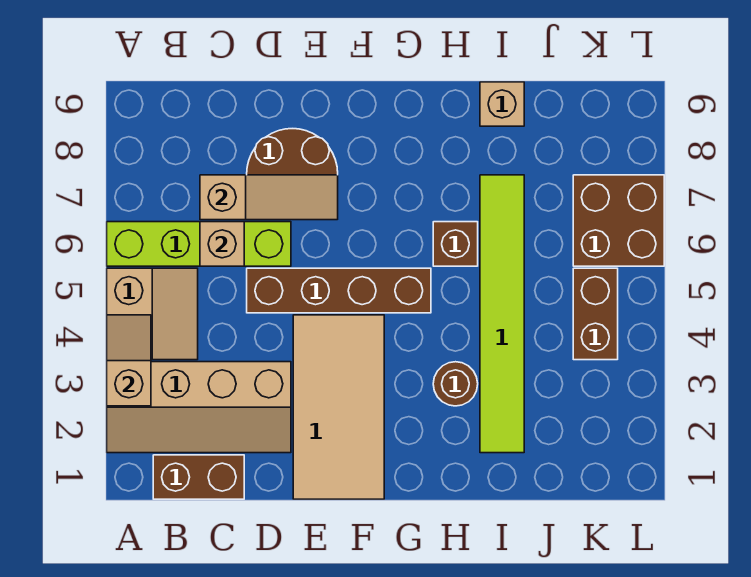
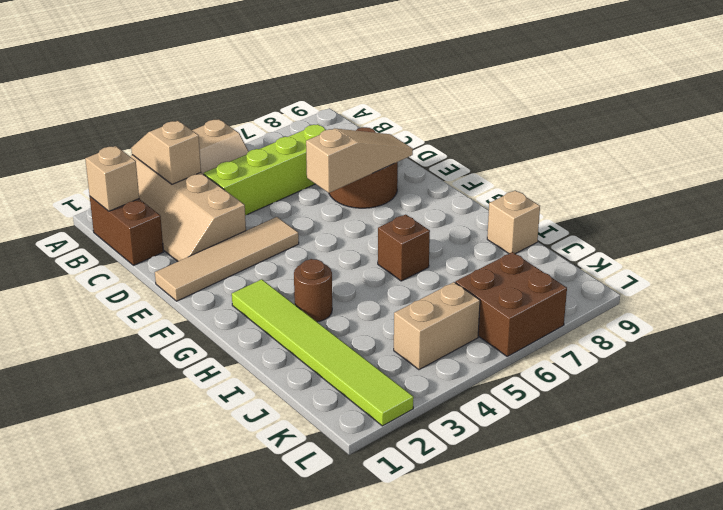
tan slope A3:A4 level 2 top 3 -> tan slope A3:B3 level 2 top B
lime brick A6:D6 level 1 -> lime brick C4:C7 level 1
tan brick C6 level 2 -> tan brick B1 level 2
tan slope C7:E7 level 2 top C -> tan slope E6:E8 level 2 top 6
brown brick D5:G5 level 1 -> none
tan tile E1:F4 level 1 -> tan tile E1:E4 level 1
lime tile I2:I7 level 1 -> lime tile G2:L2 level 1
brown brick K4:K5 level 1 -> tan brick K4:K5 level 1

